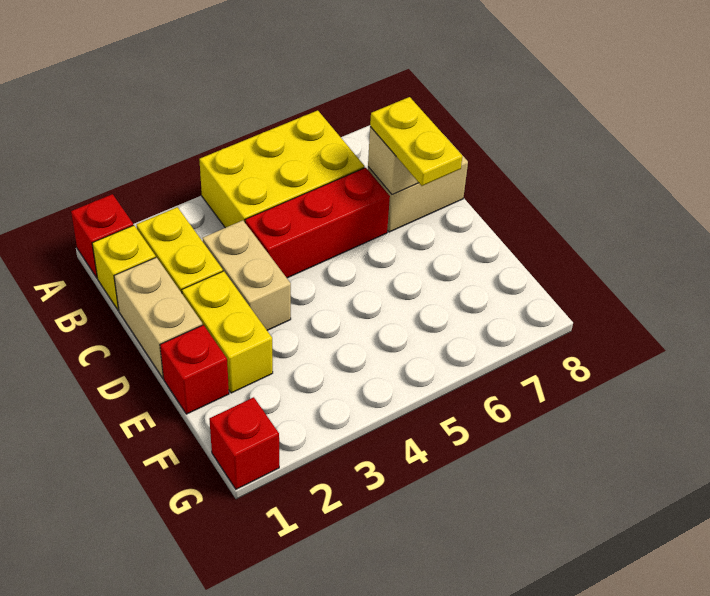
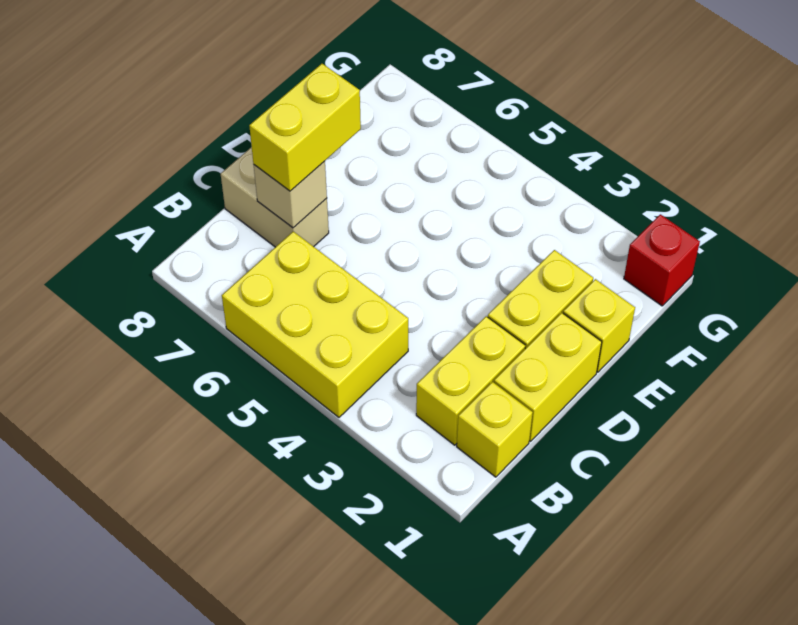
red brick A1 level 1 -> none
tan brick C1:D1 level 1 -> yellow brick C1:D1 level 1
tan brick C3:D3 level 1 -> none
red brick C4:C6 level 1 -> none
yellow plate C7:D7 level 3 -> yellow brick C7:D7 level 3
red brick E1 level 1 -> yellow brick E1 level 1

